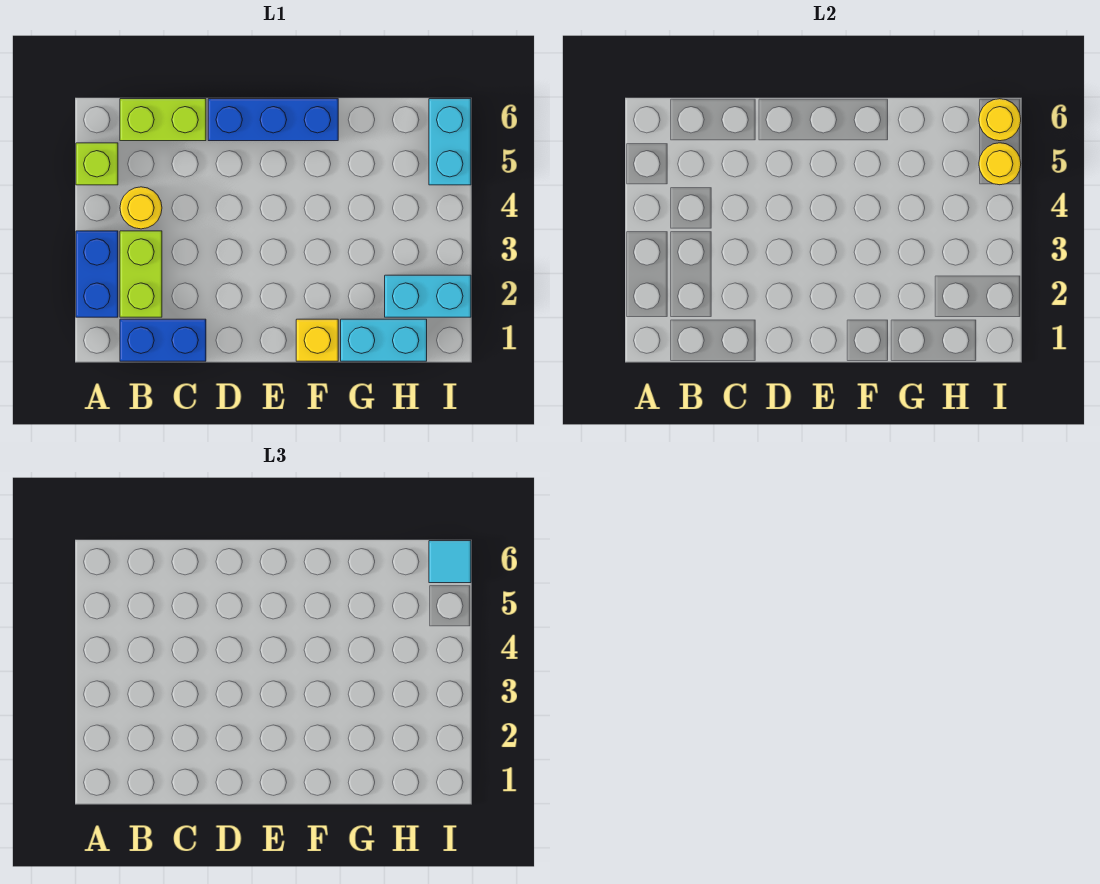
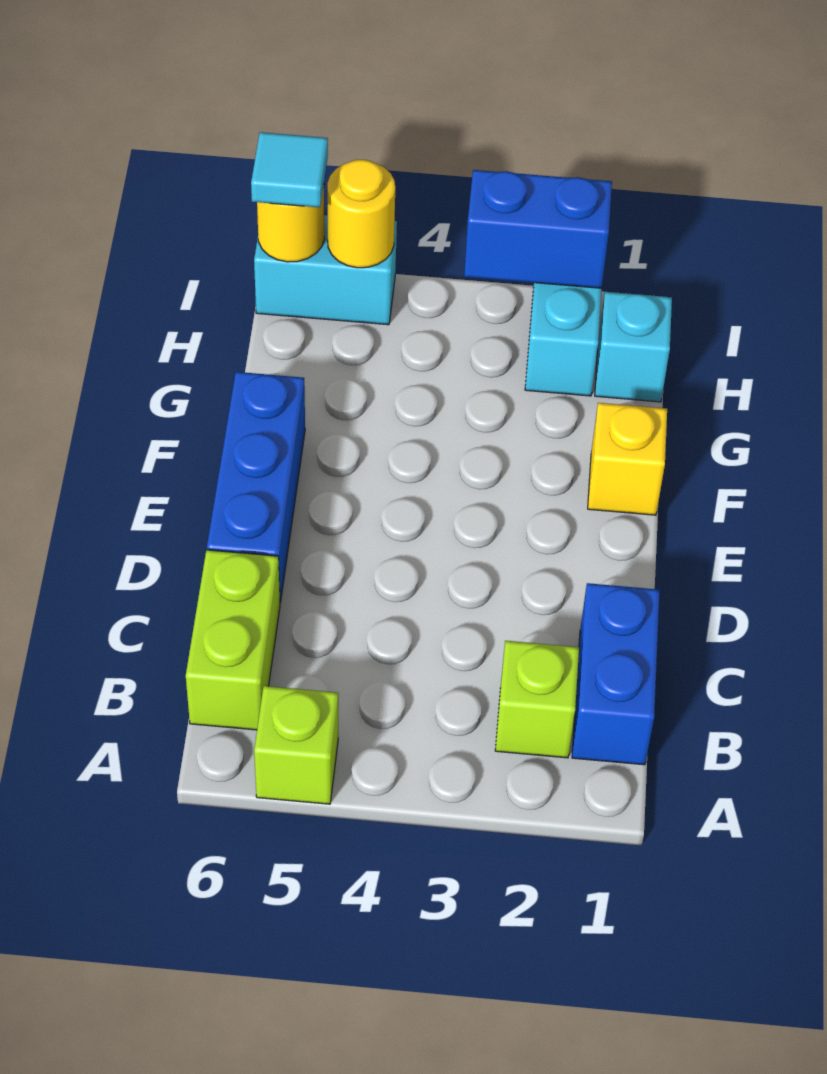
blue brick A2:A3 level 1 -> blue brick I2:I3 level 2
lime brick B2:B3 level 1 -> lime brick B2 level 1
yellow round brick B4 level 1 -> none
cyan brick G1:H1 level 1 -> cyan brick H1 level 1

